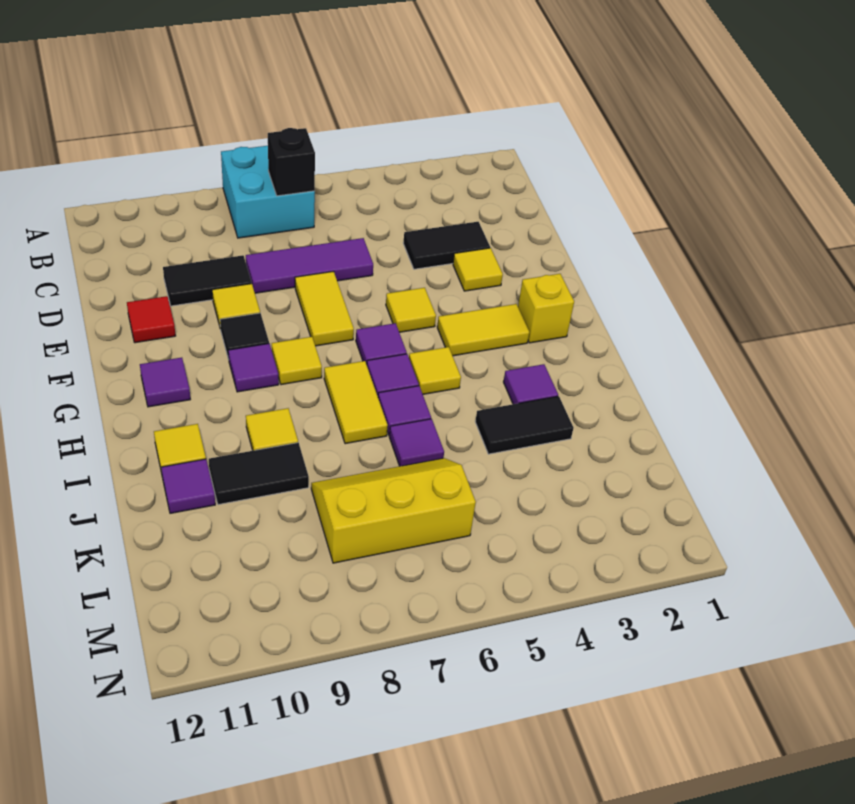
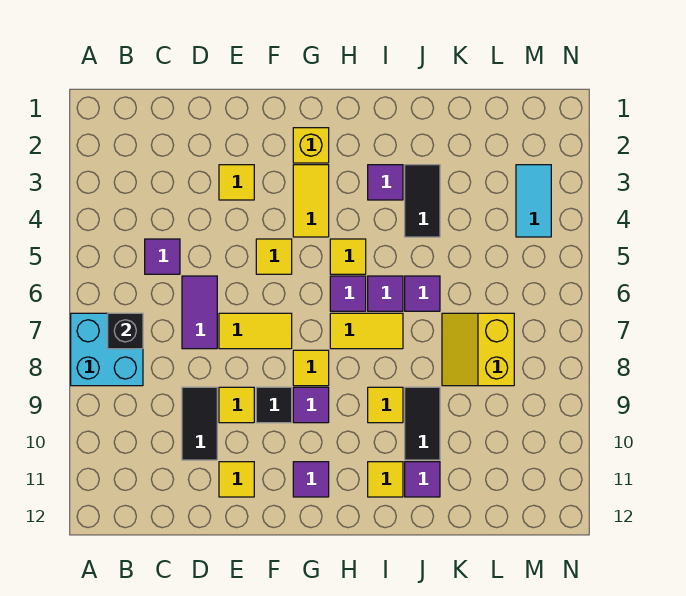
black tile D3:D4 level 1 -> none
purple tile D6:D8 level 1 -> purple tile D6:D7 level 1
red tile E11 level 1 -> yellow tile E11 level 1
purple tile G6 level 1 -> purple tile C5 level 1
yellow slope K6:L8 level 1 top L -> yellow slope K7:L8 level 1 top L
none -> cyan tile M3:M4 level 1

